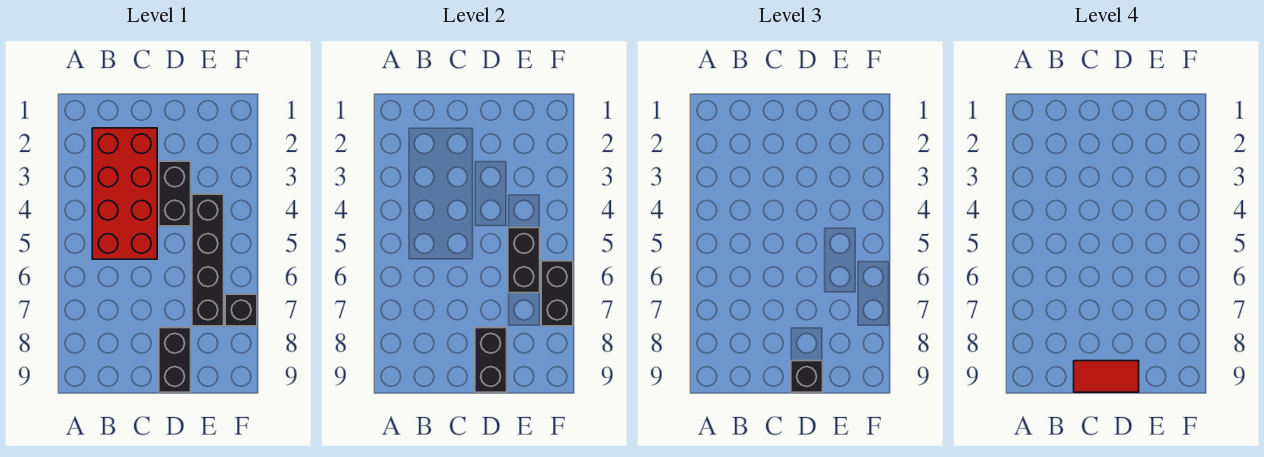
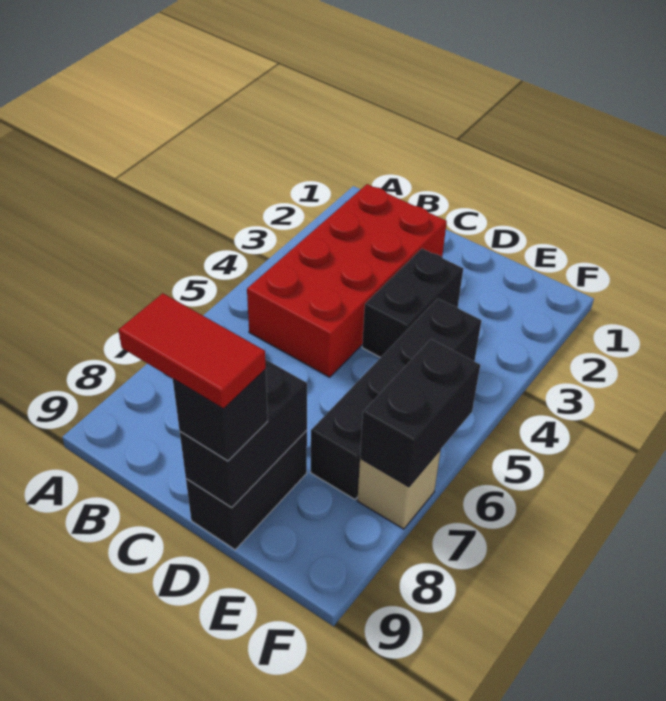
black brick E5:E6 level 2 -> none
black brick F7 level 1 -> tan brick F7 level 1

